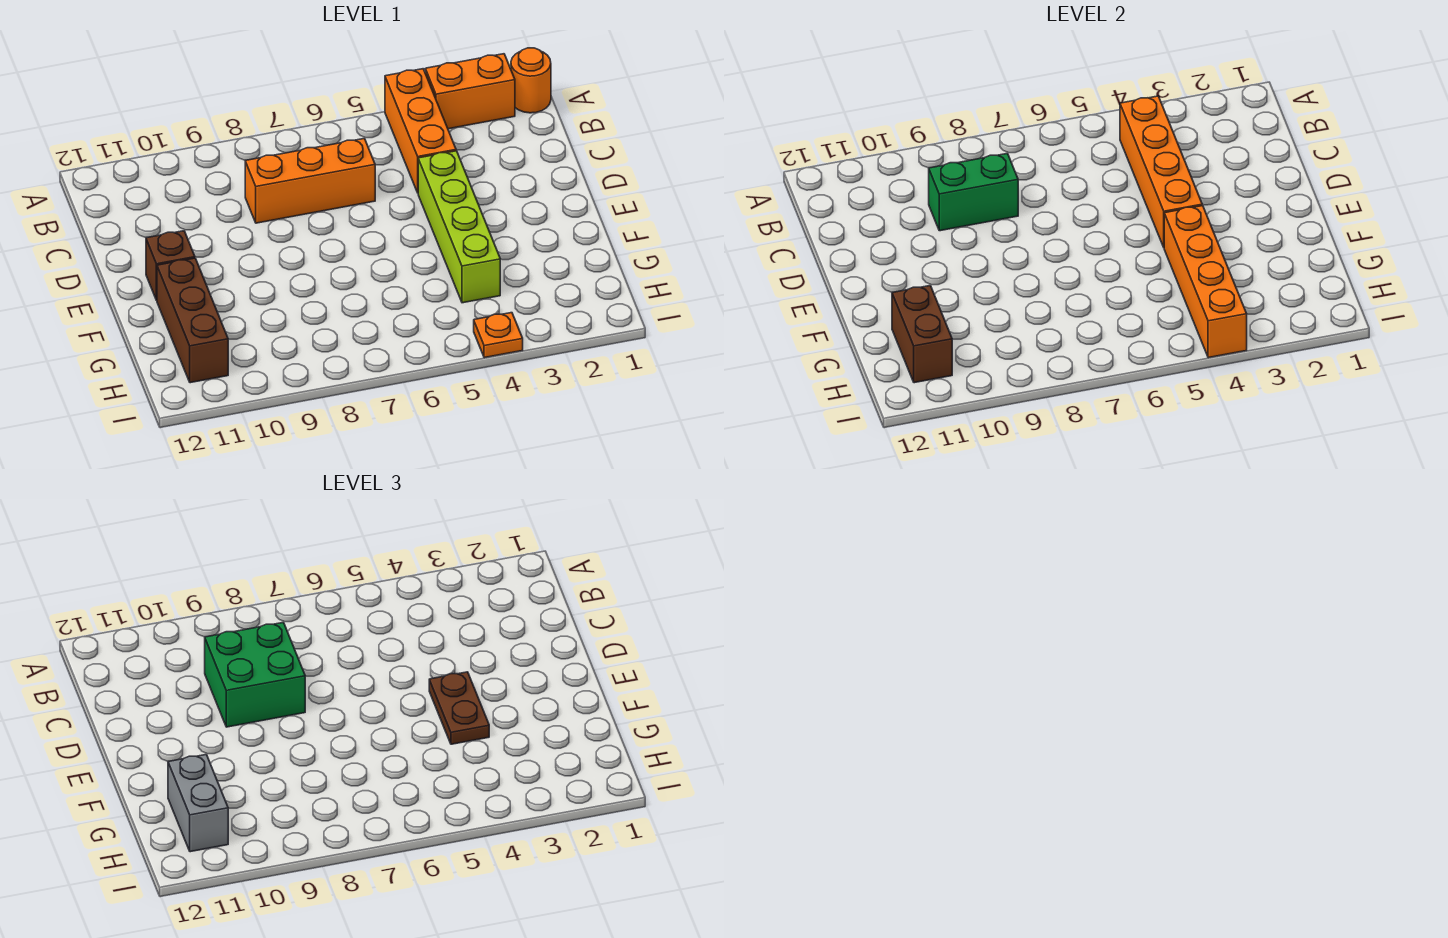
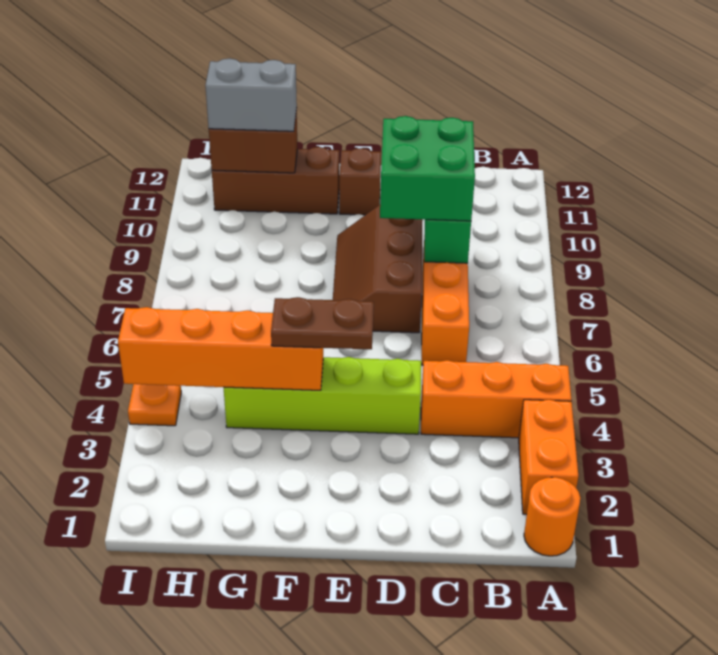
orange brick B4:E4 level 2 -> none
none -> brown slope D7:E9 level 1 top D

